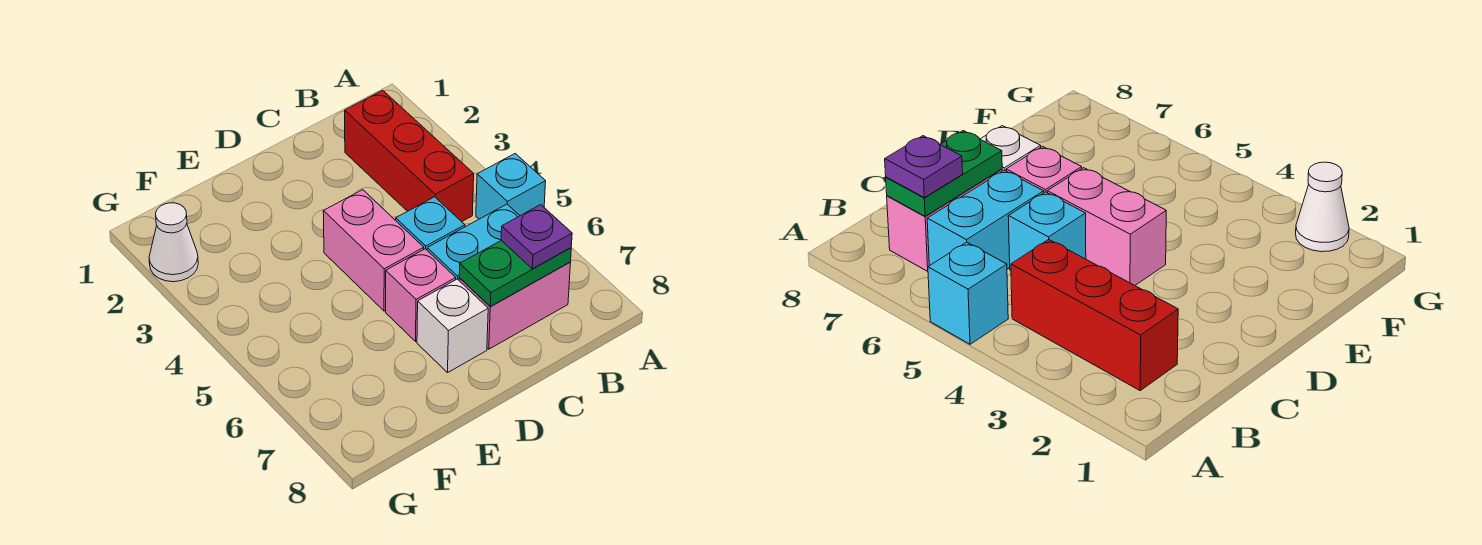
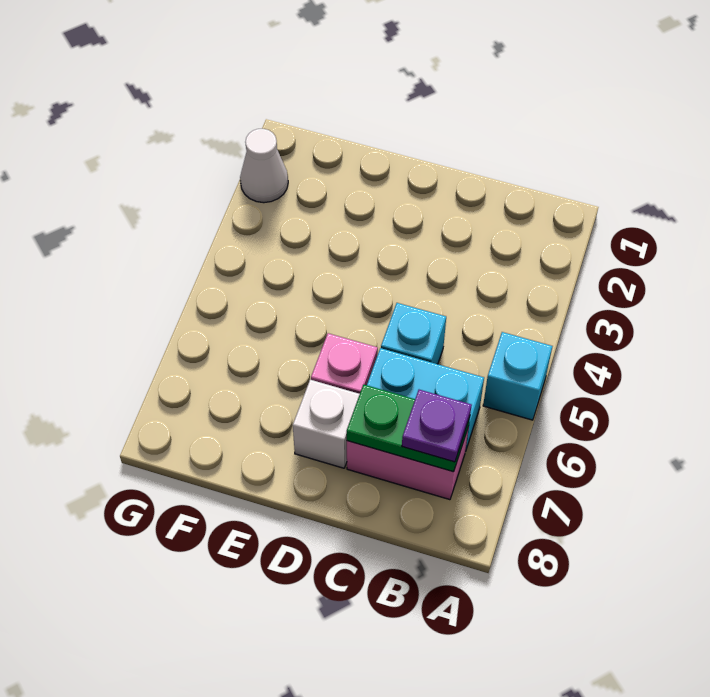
red brick B2:B4 level 1 -> none
pink brick D4:D5 level 1 -> none

